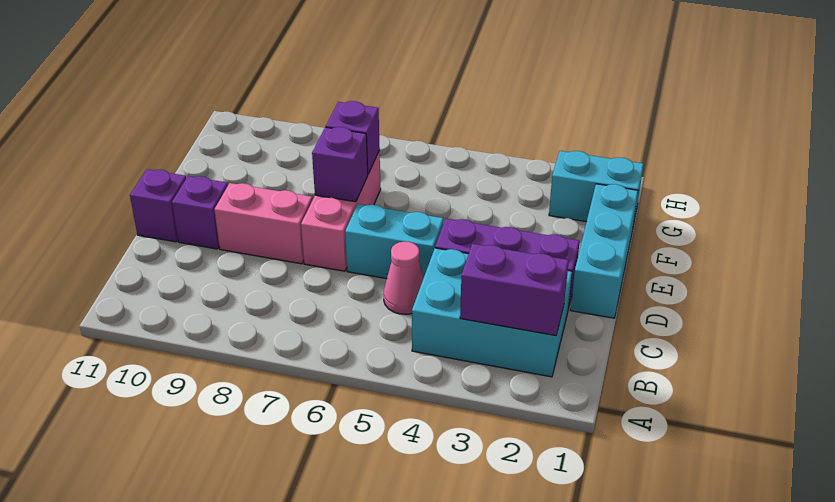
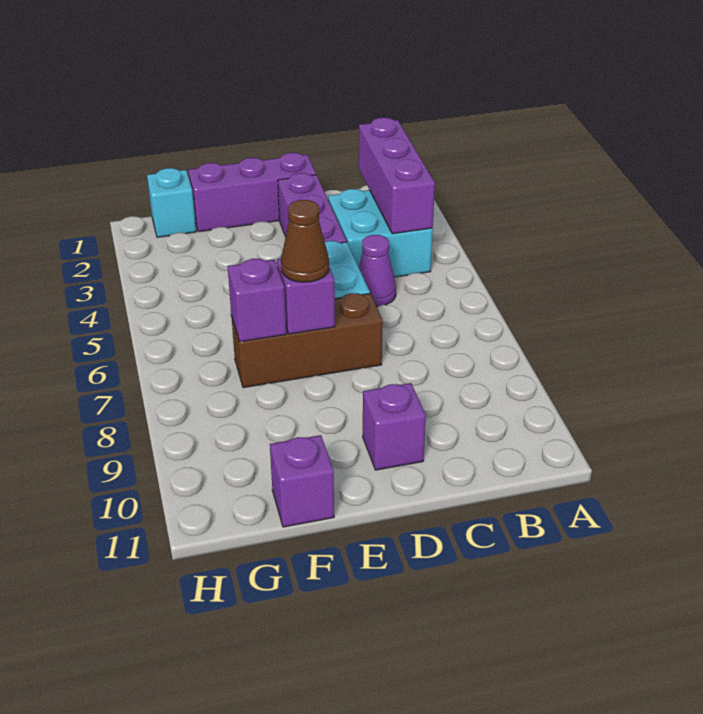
cyan brick B2:C4 level 1 -> cyan brick B3:C4 level 1
purple brick B2:B3 level 2 -> purple brick B2:B4 level 2
pink cone C5 level 1 -> purple cone C5 level 1
cyan brick D1:F1 level 1 -> purple brick D1:F1 level 1
pink brick D7:F7 level 1 -> brown brick D7:F7 level 1
pink brick D8:D9 level 1 -> none
purple brick D11 level 1 -> purple brick F11 level 1
none -> brown cone E7 level 3
cyan brick G1:G2 level 1 -> cyan brick G1 level 1

